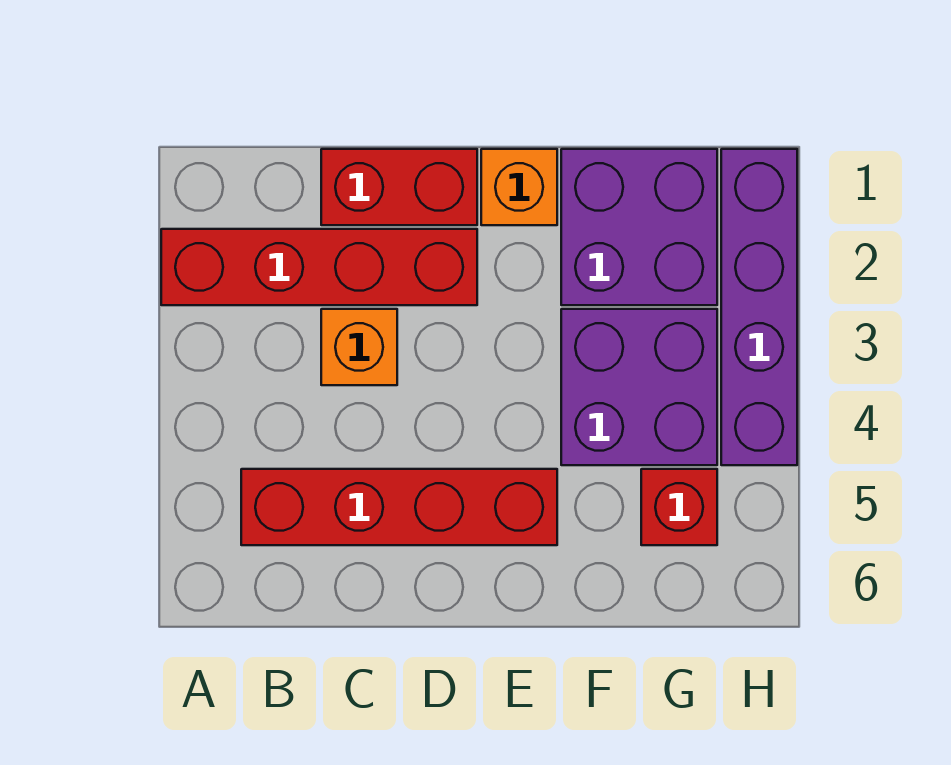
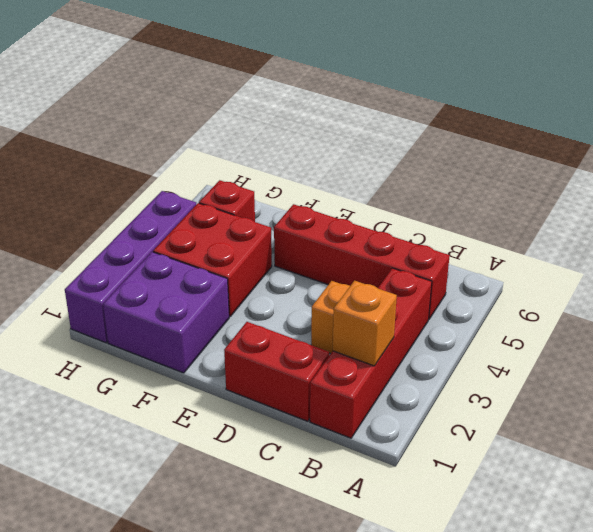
red brick A2:D2 level 1 -> red brick B1:B4 level 1
orange brick E1 level 1 -> orange brick B2 level 2
purple brick F3:G4 level 1 -> red brick F3:G4 level 1

